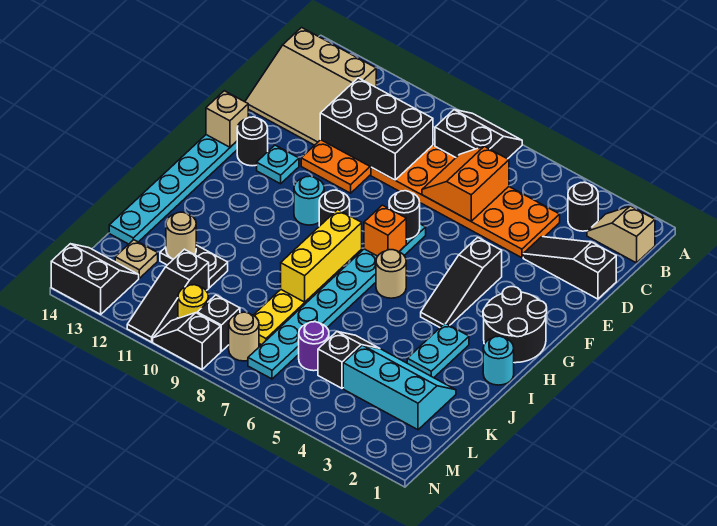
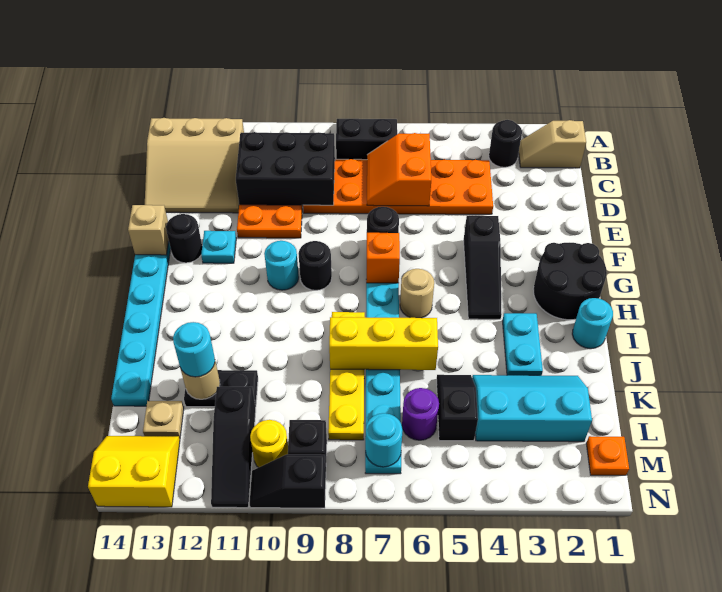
black slope D1:D3 level 1 top 1 -> none
yellow brick H8:J8 level 2 -> yellow brick J6:J8 level 2
none -> cyan round brick K12 level 3
none -> orange plate M1 level 1
none -> cyan round brick M7 level 2
tan round brick M8 level 1 -> none
black slope M13:N14 level 1 top N -> yellow slope M13:N14 level 1 top N

